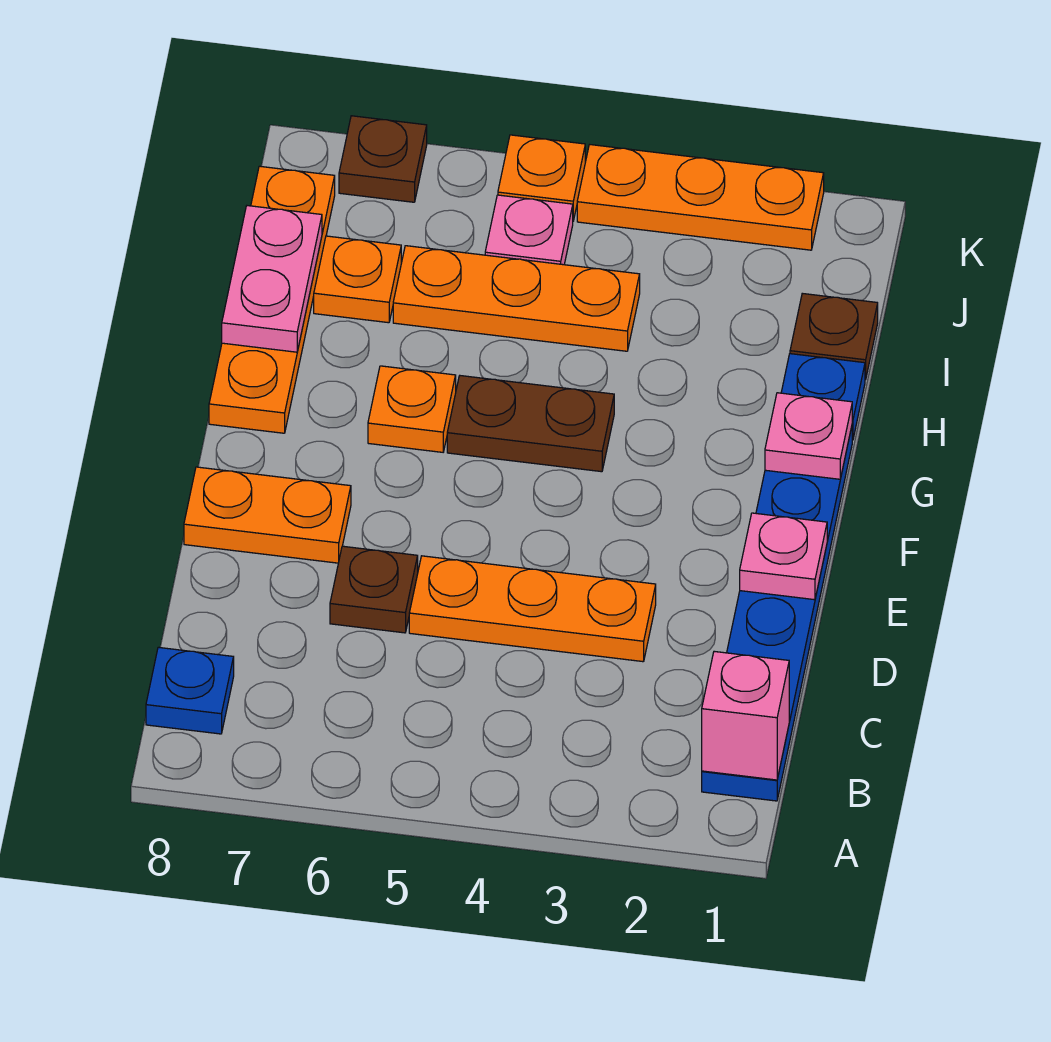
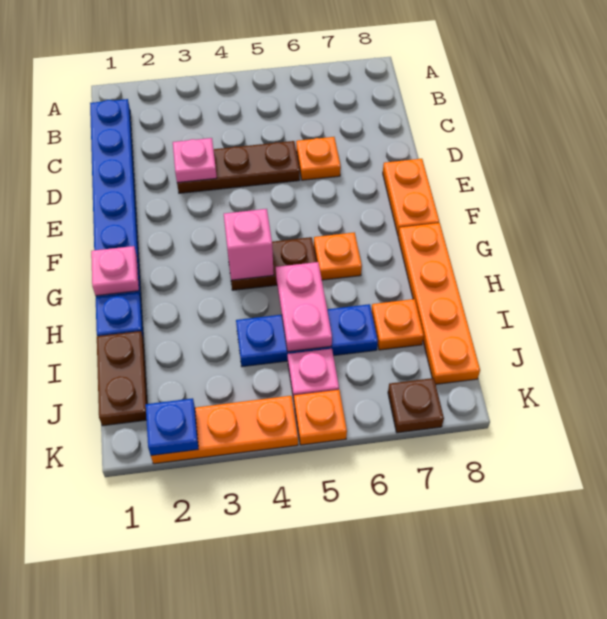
pink brick B1 level 2 -> pink brick G4 level 2
blue plate B8 level 1 -> blue plate K2 level 2
orange plate D3:D5 level 1 -> brown plate D3:D5 level 1
brown plate D6 level 1 -> orange plate D6 level 1
pink plate E1 level 2 -> pink plate D3 level 2
orange plate E7:E8 level 1 -> orange plate E8:F8 level 1
pink plate H8:I8 level 2 -> pink plate H5:I5 level 2
brown plate I1 level 1 -> brown plate I1:J1 level 1
orange plate I4:I6 level 1 -> blue plate I4:I6 level 1

